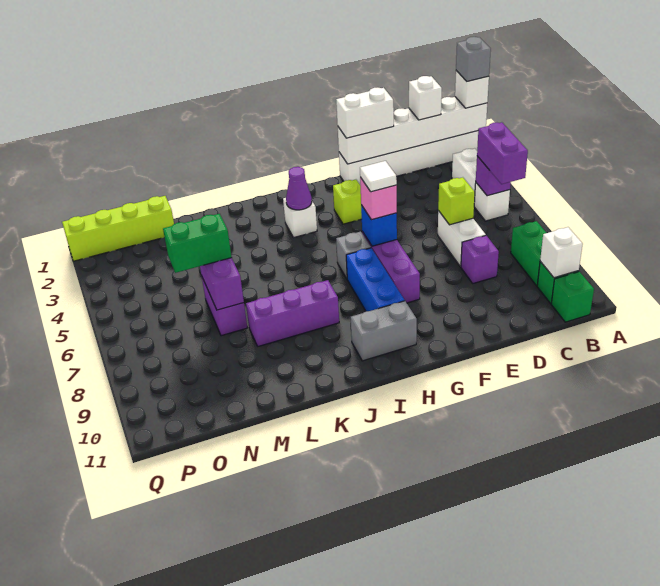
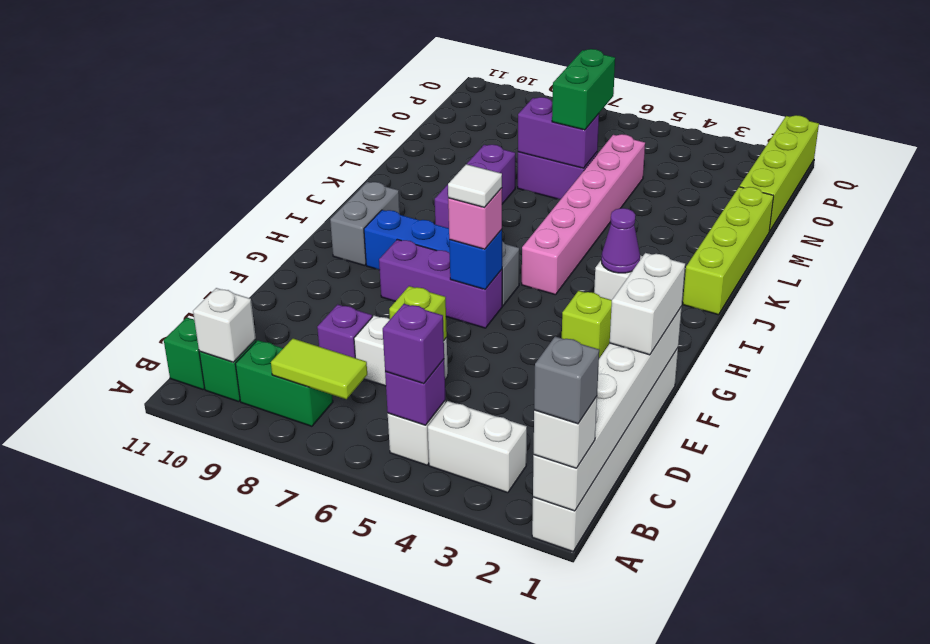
purple brick B5:B6 level 3 -> purple brick B5 level 3
none -> lime tile B7:B8 level 2
white brick C1 level 3 -> none
none -> pink brick I5:N5 level 1
none -> lime brick J1:M1 level 1

